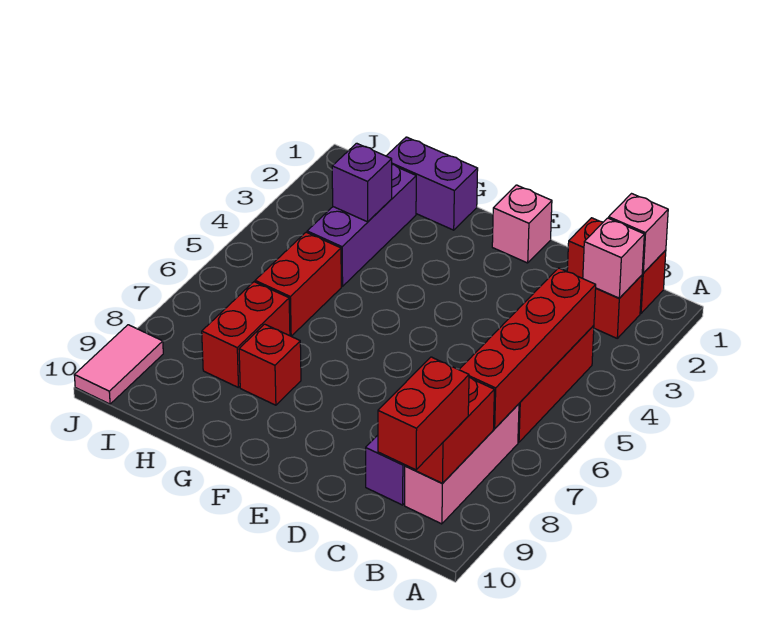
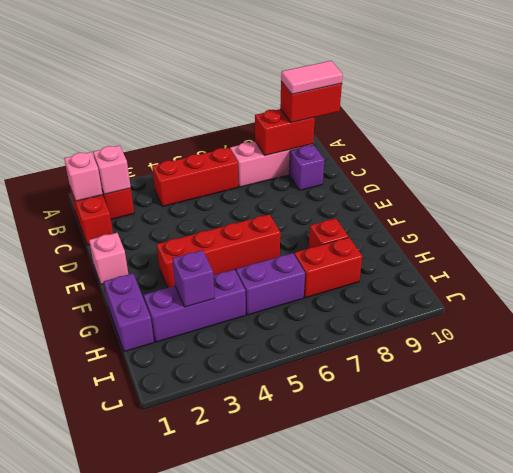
red brick B4:B7 level 2 -> red brick F3:F6 level 1
red brick H5:H6 level 1 -> purple brick H5:H6 level 1
pink tile J9:J10 level 1 -> pink tile B9:B10 level 4

